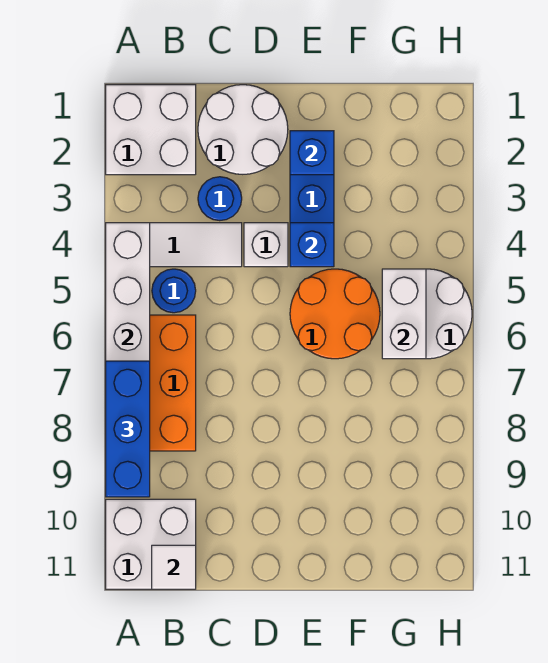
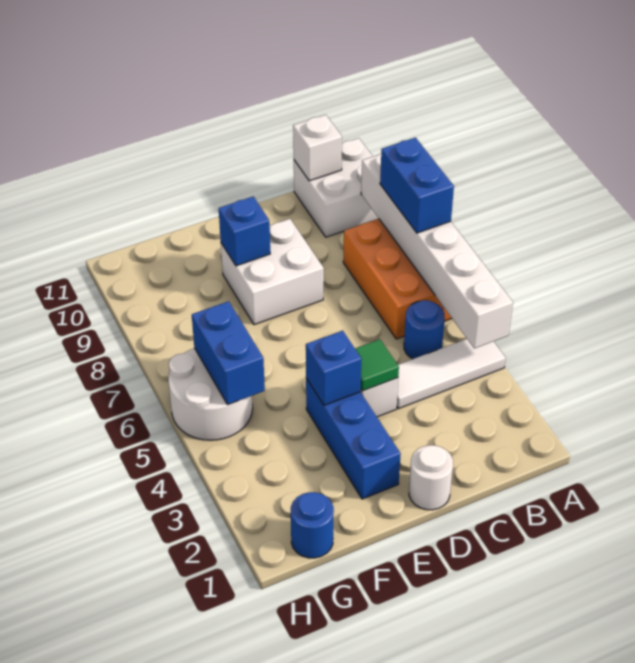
white brick A1:B2 level 1 -> white brick D8:E9 level 1
blue brick A7:A9 level 3 -> blue brick A7:A8 level 3
white tile B11 level 2 -> white brick B11 level 2
white round brick C1:D2 level 1 -> white round brick D1 level 1
blue round brick C3 level 1 -> blue round brick G1 level 1
none -> green tile D4 level 2
blue brick E2 level 2 -> blue brick E9 level 2
orange round brick E5:F6 level 1 -> none
white brick G5:G6 level 2 -> blue brick G5:G6 level 2

